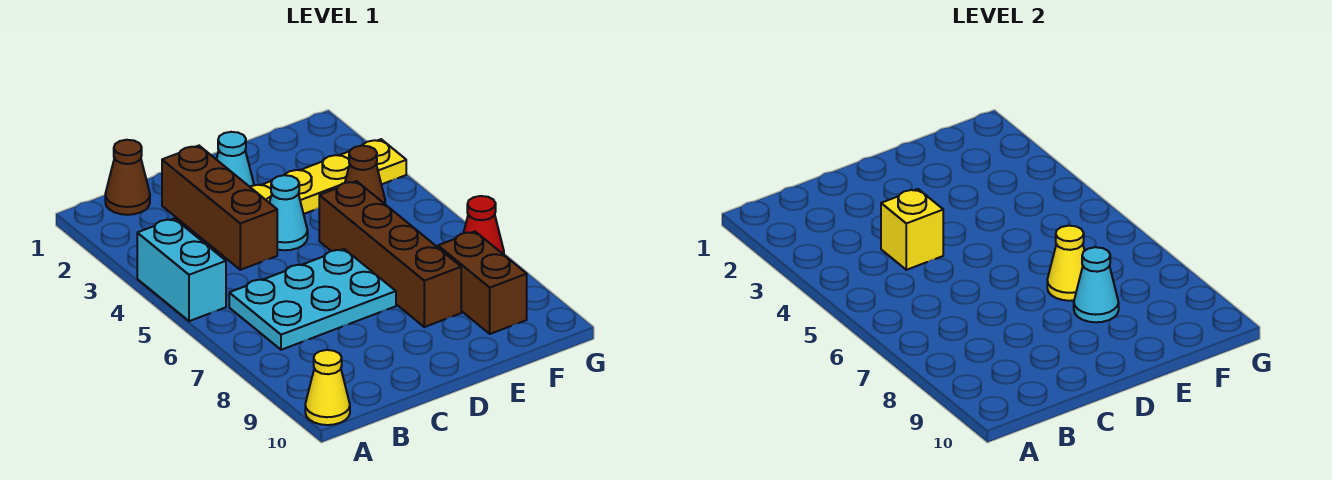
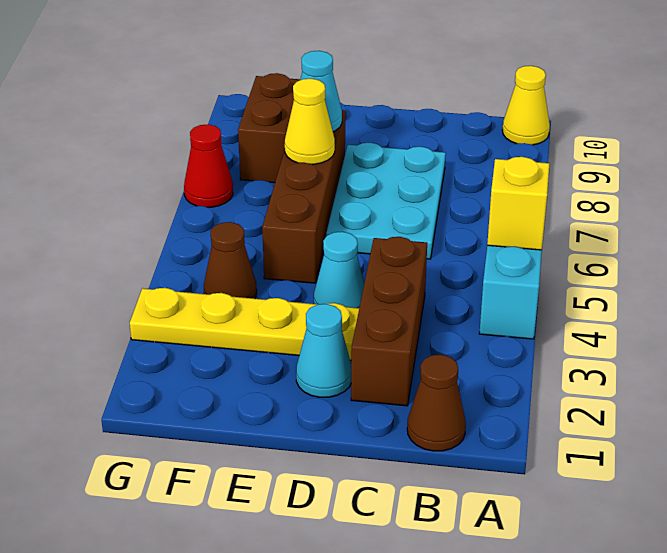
cyan plate B6:D7 level 1 -> cyan plate C6:D8 level 1
yellow brick C4 level 2 -> yellow brick A5 level 2

